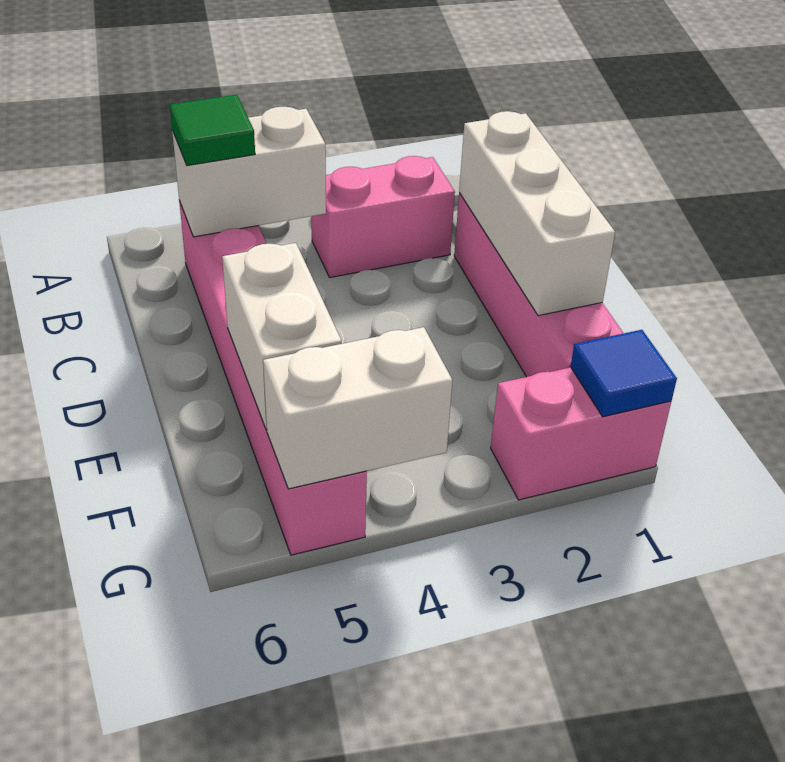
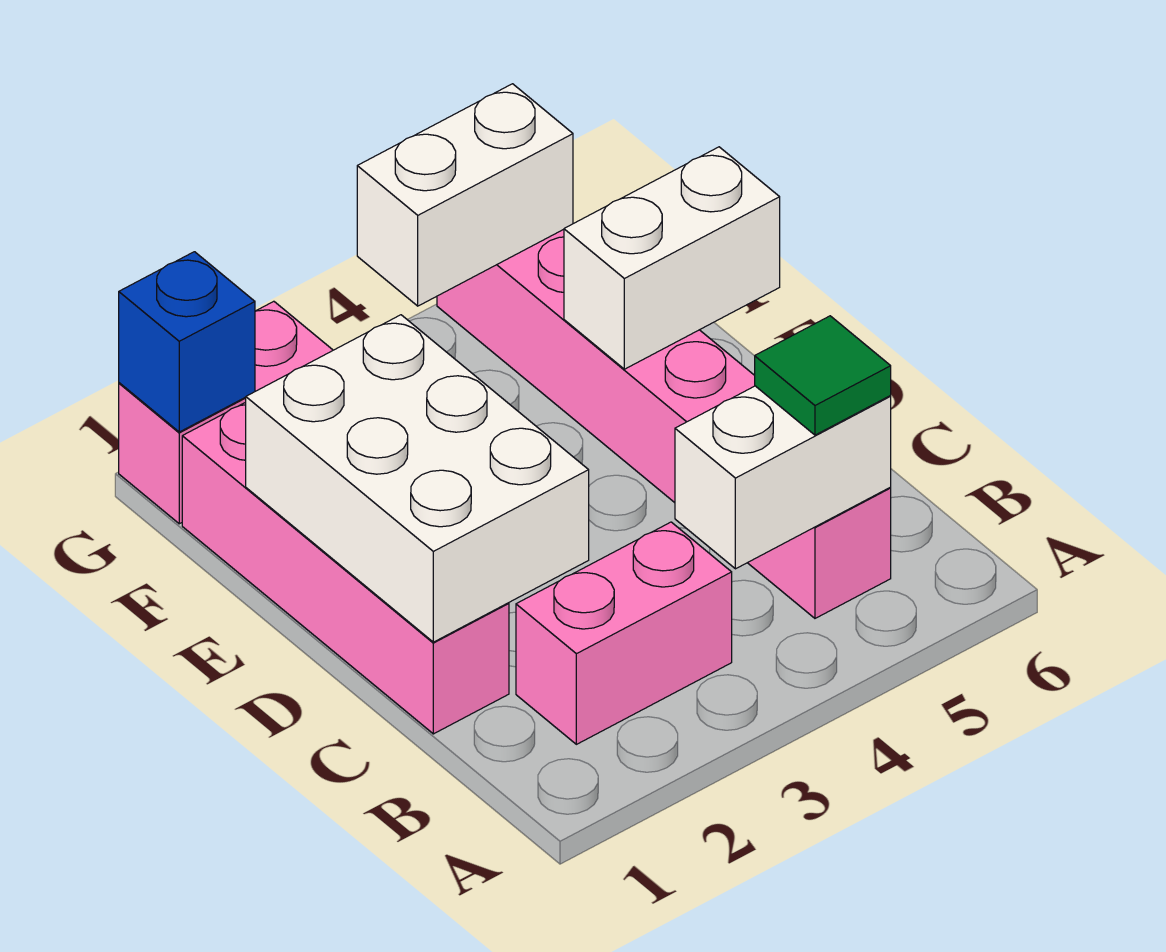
white brick C1:E1 level 2 -> white brick C1:E2 level 2
white brick E5:F5 level 2 -> white brick E5:E6 level 2
blue tile G1 level 2 -> blue brick G1 level 2

